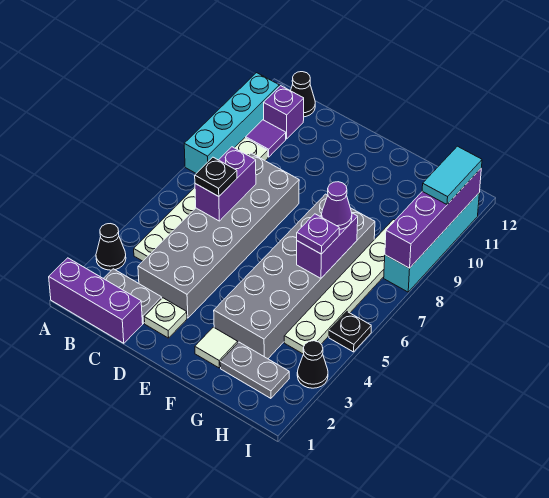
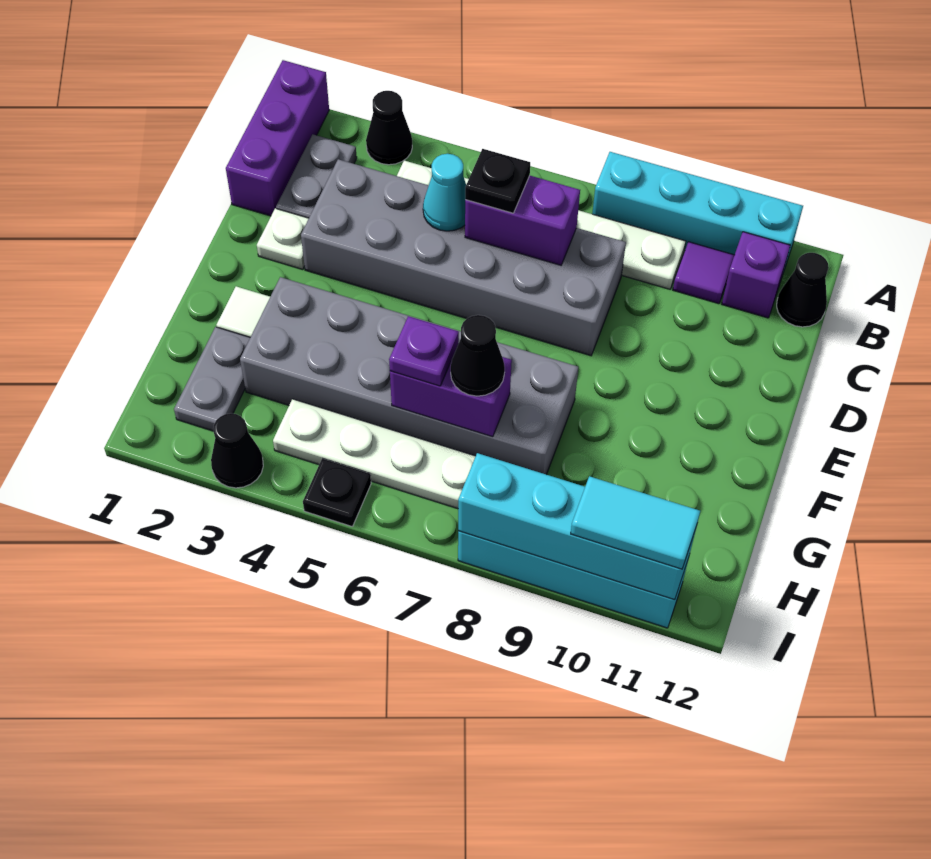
none -> cyan cone C5 level 2
purple cone G7 level 3 -> black cone G7 level 3
purple brick I8:I11 level 2 -> cyan brick I8:I11 level 2

